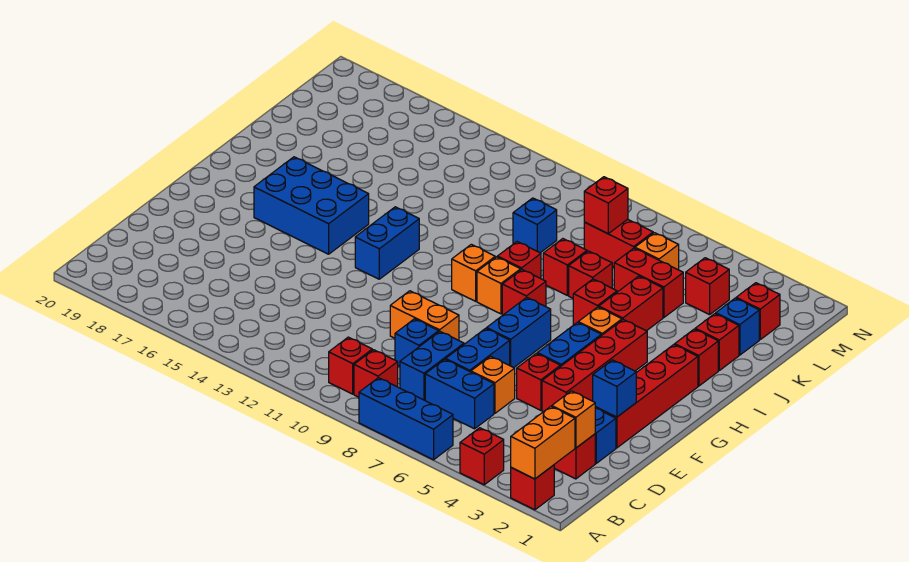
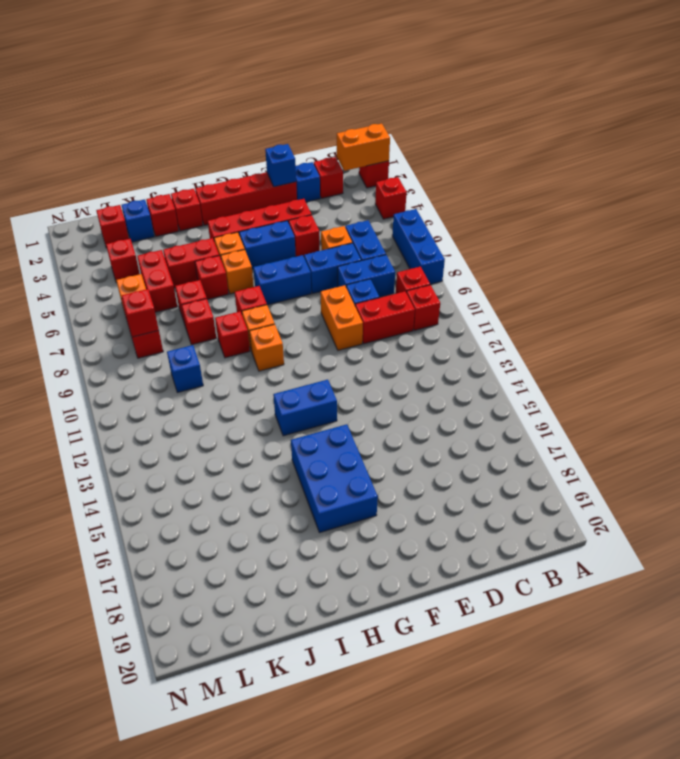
orange brick C2 level 2 -> orange brick H6 level 1
none -> red brick C10:D10 level 1

